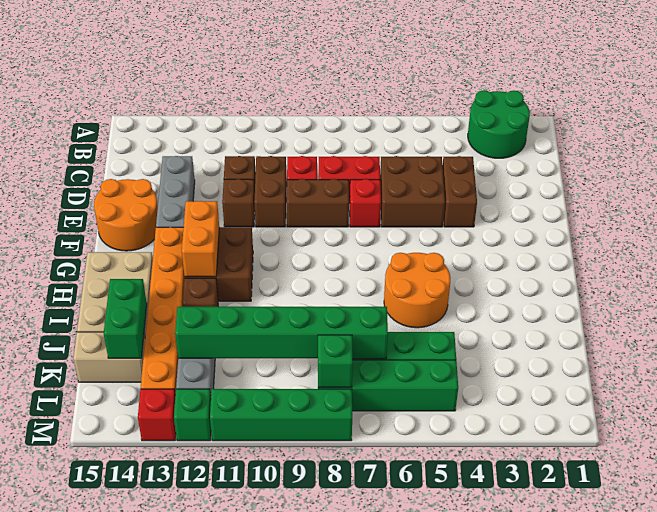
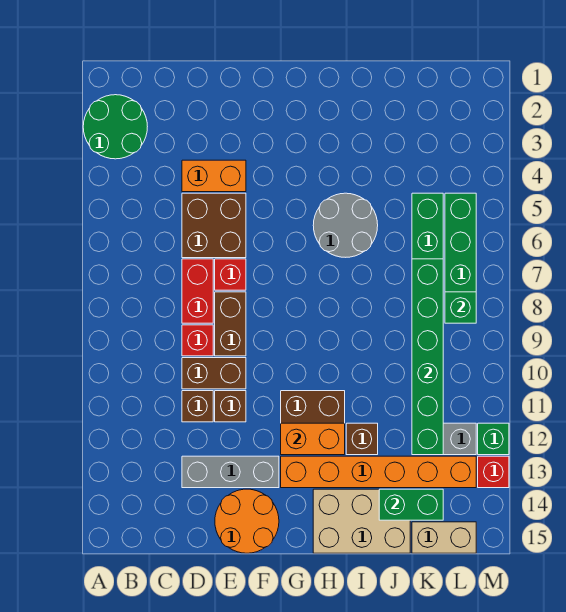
brown brick D4:E4 level 1 -> orange brick D4:E4 level 1
orange round brick H5:I6 level 1 -> grey round brick H5:I6 level 1
tan brick K14:K15 level 1 -> tan brick K15:L15 level 1
green brick M8:M11 level 1 -> none

